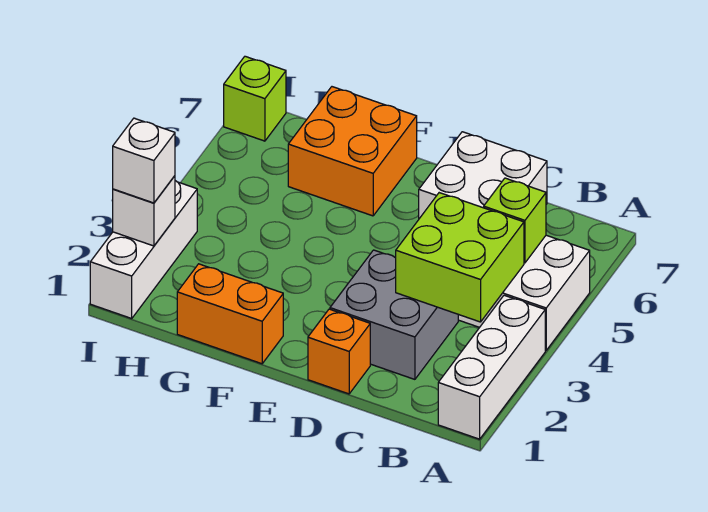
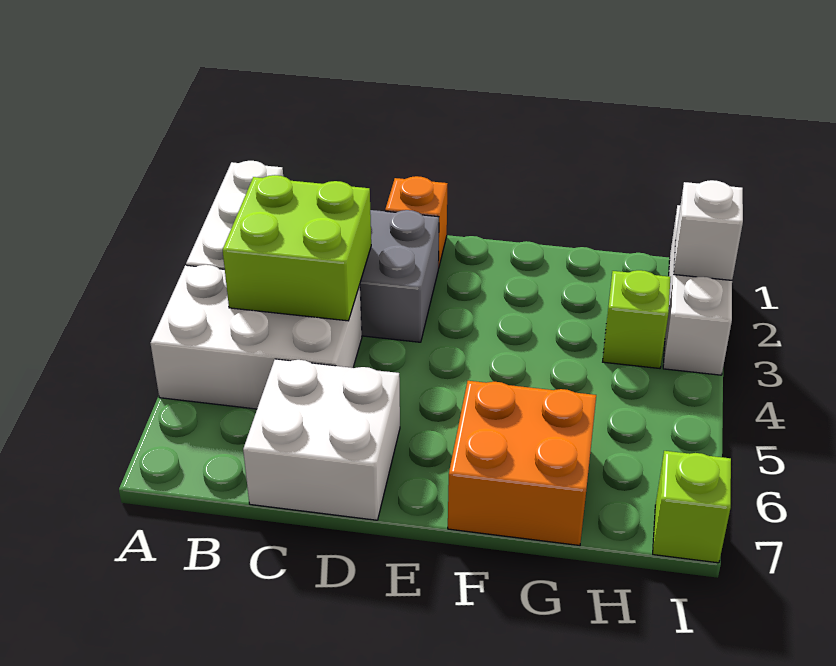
lime brick B5 level 2 -> lime brick H3 level 1
orange brick F1:G1 level 1 -> none
white brick I2 level 3 -> none

